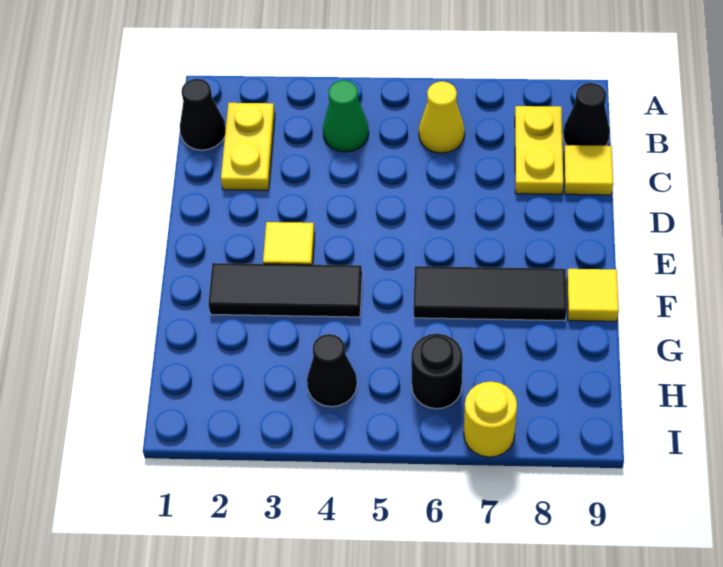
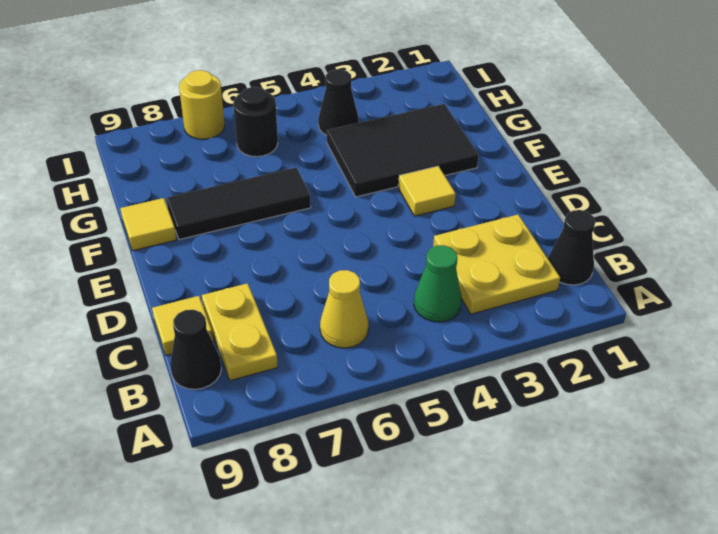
yellow plate B2:C2 level 1 -> yellow plate B2:C3 level 1
black tile F2:F4 level 1 -> black tile F2:G4 level 1

